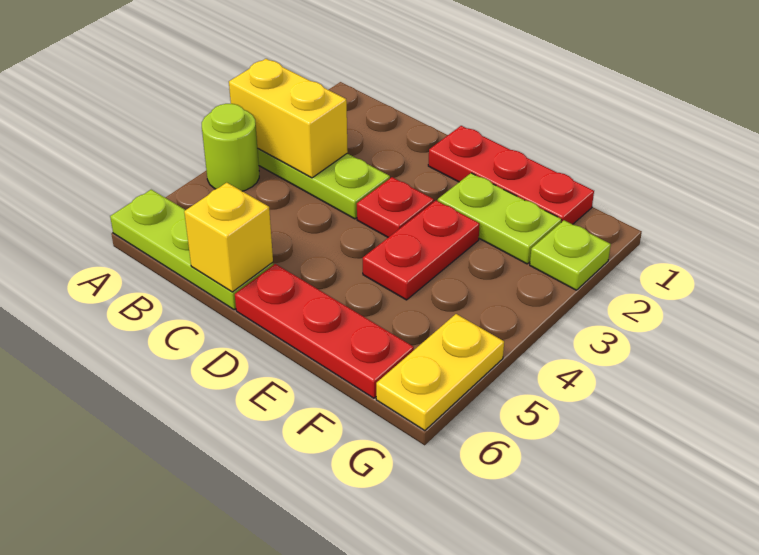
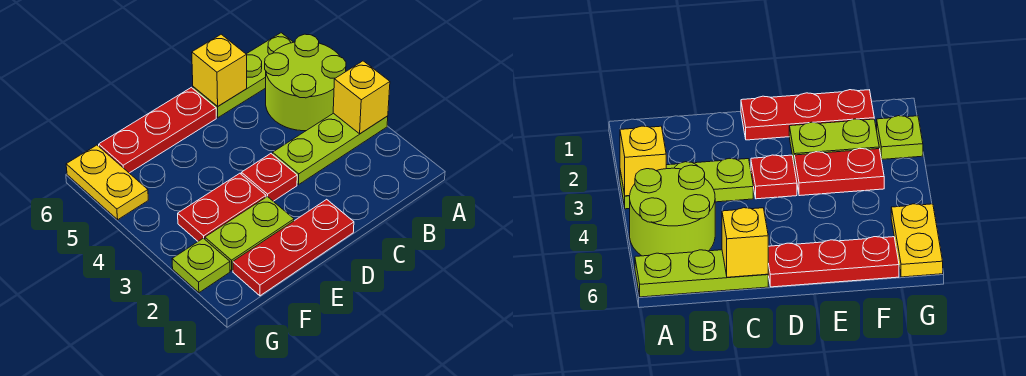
yellow brick A3:B3 level 2 -> yellow brick A3 level 2
lime round brick A4 level 1 -> lime round brick A4:B5 level 1
red plate E3:E4 level 1 -> red plate E3:F3 level 1

